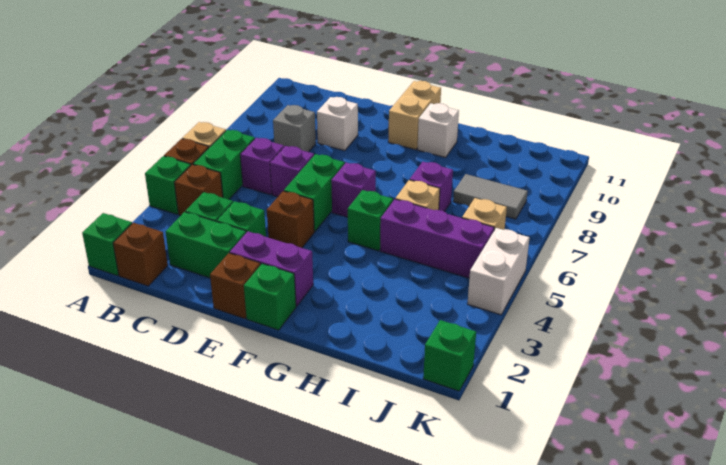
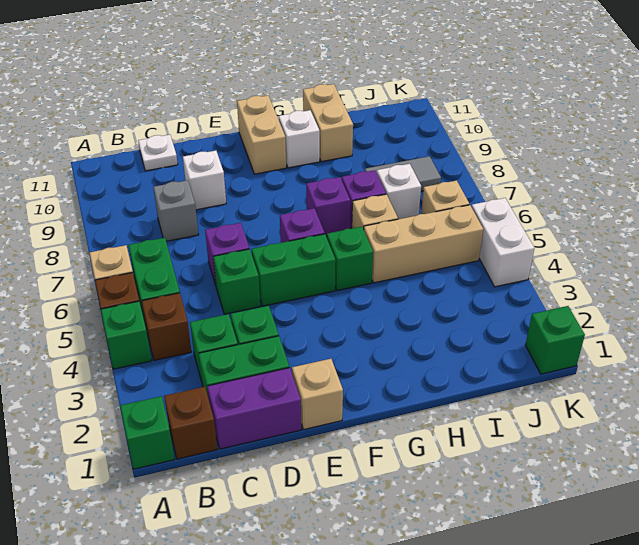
purple brick C6 level 1 -> purple brick G7 level 1
none -> white plate C11 level 1
brown brick E1 level 1 -> tan brick E1 level 1
purple brick E2:F2 level 1 -> purple brick C1:D1 level 1
brown brick E4 level 1 -> none
green brick E5:E6 level 1 -> green brick E5:F5 level 1
green brick F1 level 1 -> green brick D5 level 1
purple brick H5:J5 level 1 -> tan brick H5:J5 level 1
none -> tan brick H10:H11 level 1
none -> white brick I7 level 1

